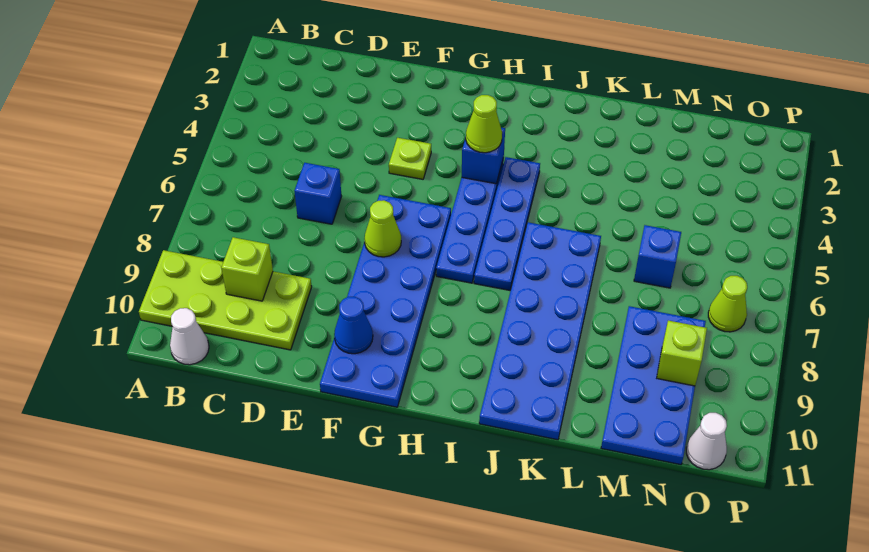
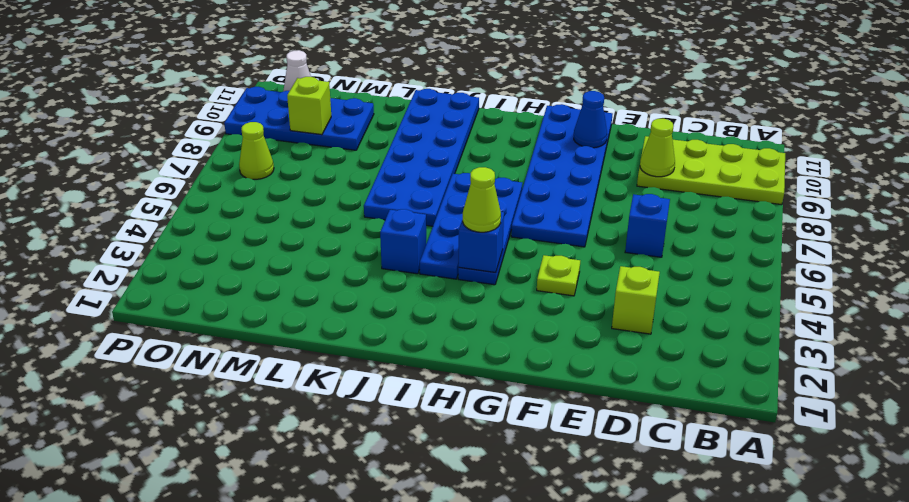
white cone B11 level 1 -> none
lime brick C9 level 2 -> lime brick D3 level 1
lime cone F7 level 2 -> lime cone D9 level 2
blue brick M6 level 1 -> blue brick J4 level 1
blue plate M8:N11 level 1 -> blue plate M9:P10 level 1

